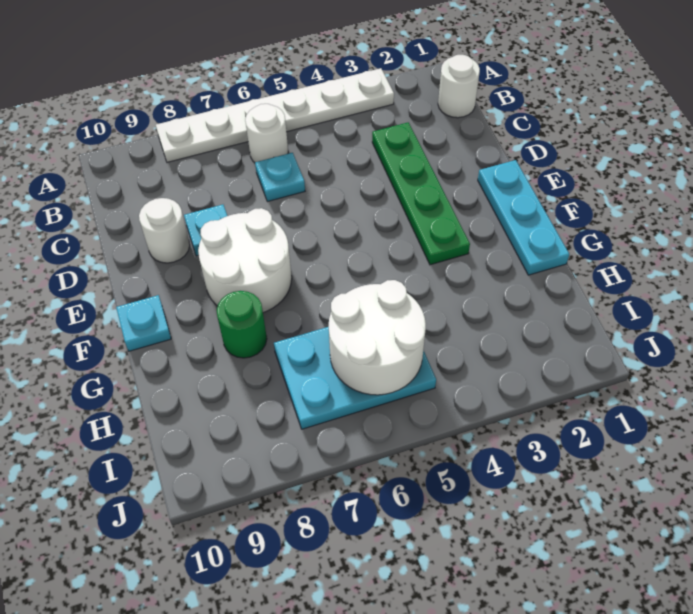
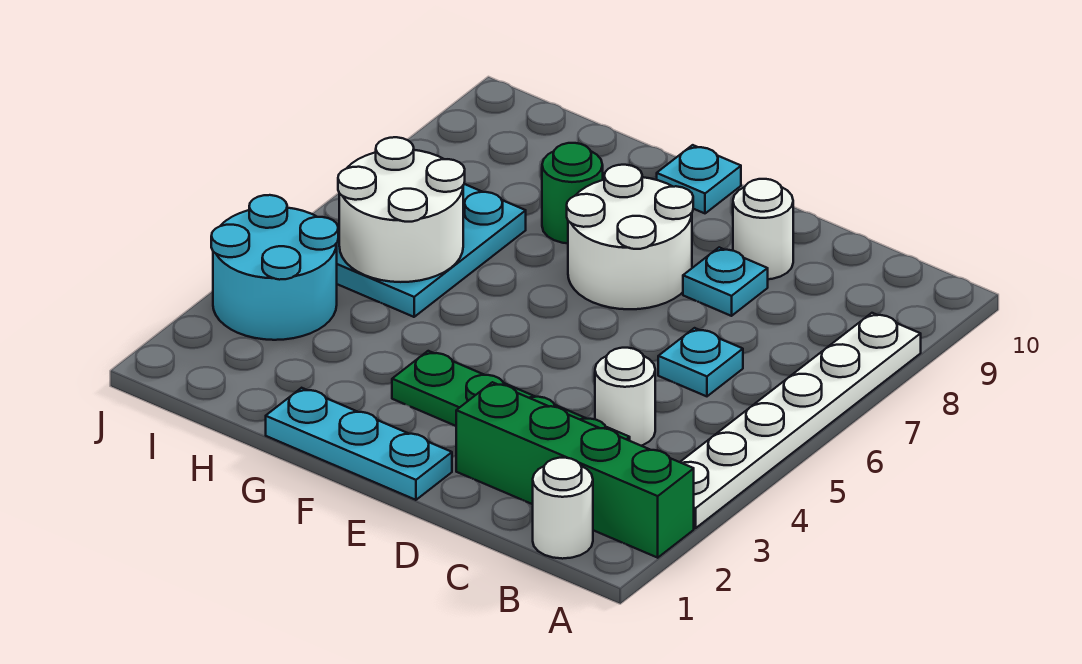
none -> green brick A2:D2 level 1
white round brick B6 level 1 -> white round brick C4 level 1
none -> cyan round brick I3:J4 level 1

